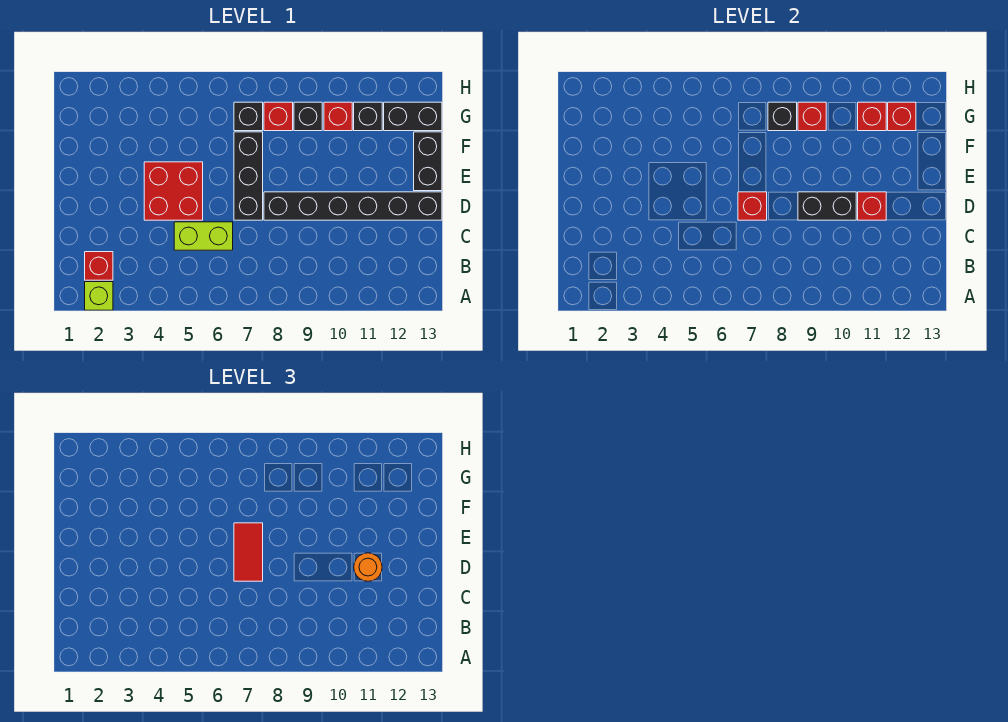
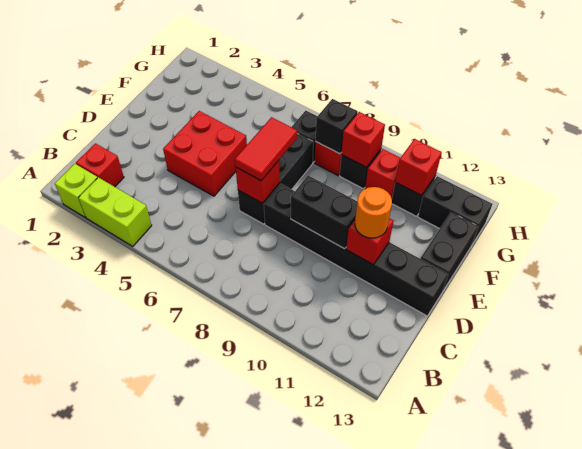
lime brick C5:C6 level 1 -> lime brick A3:A4 level 1
red brick G12 level 2 -> none

